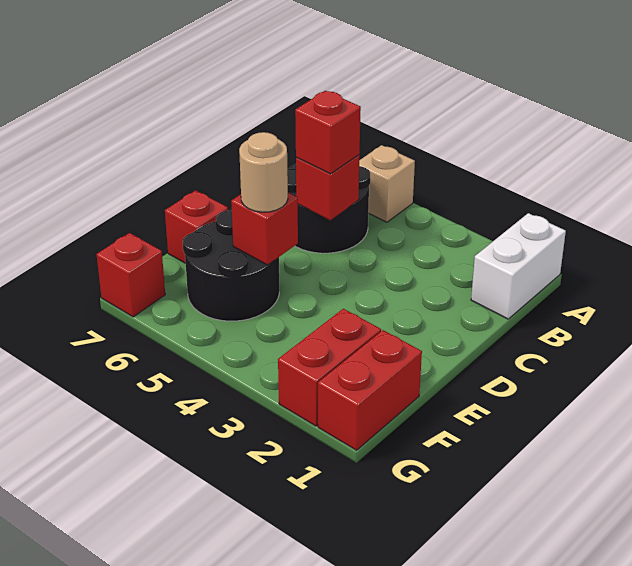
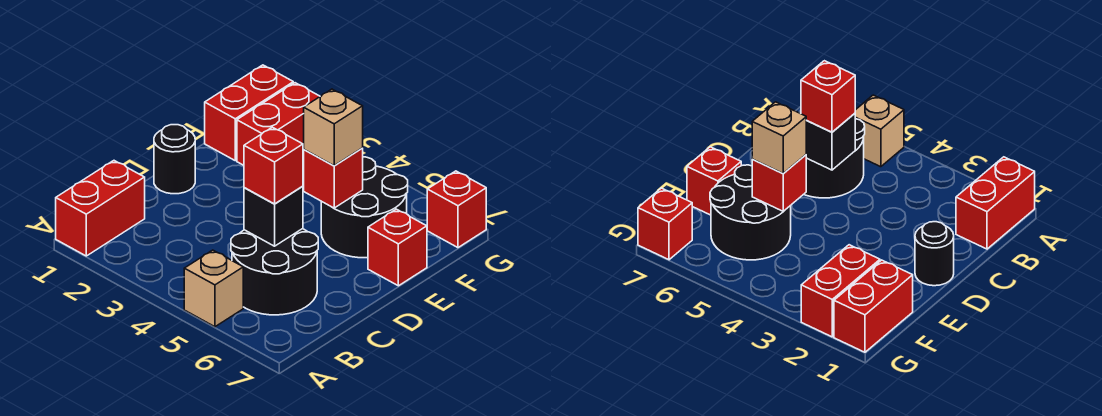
white brick A1:B1 level 1 -> red brick A1:B1 level 1
red brick C5 level 2 -> black brick C5 level 2
none -> black round brick D1 level 1
tan round brick E5 level 3 -> tan brick E5 level 3

